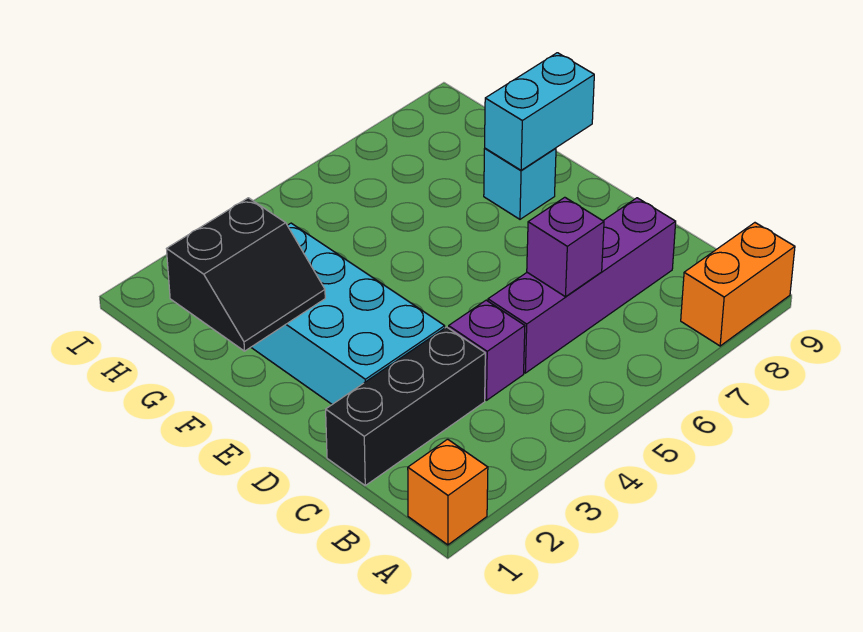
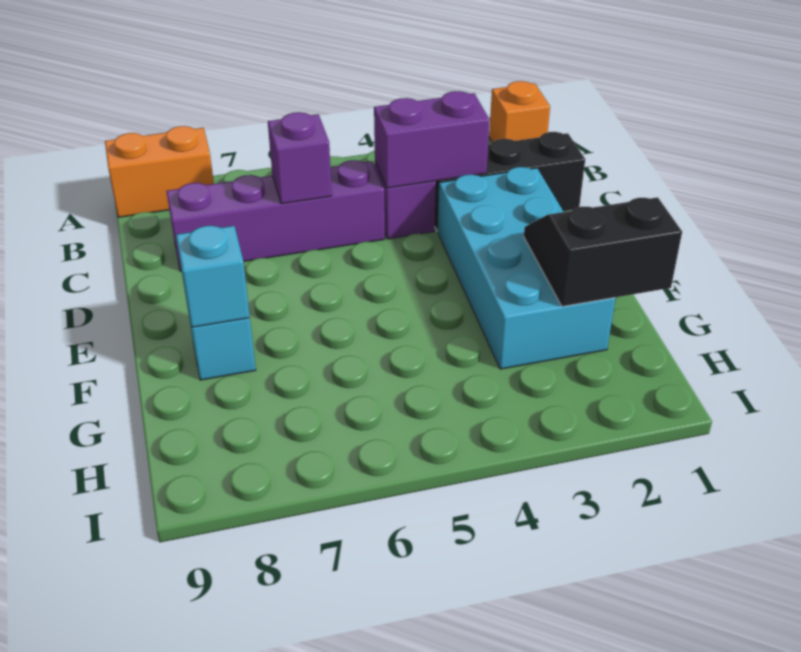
none -> purple brick C3:C4 level 2
cyan brick F8:F9 level 2 -> cyan brick F8 level 2

